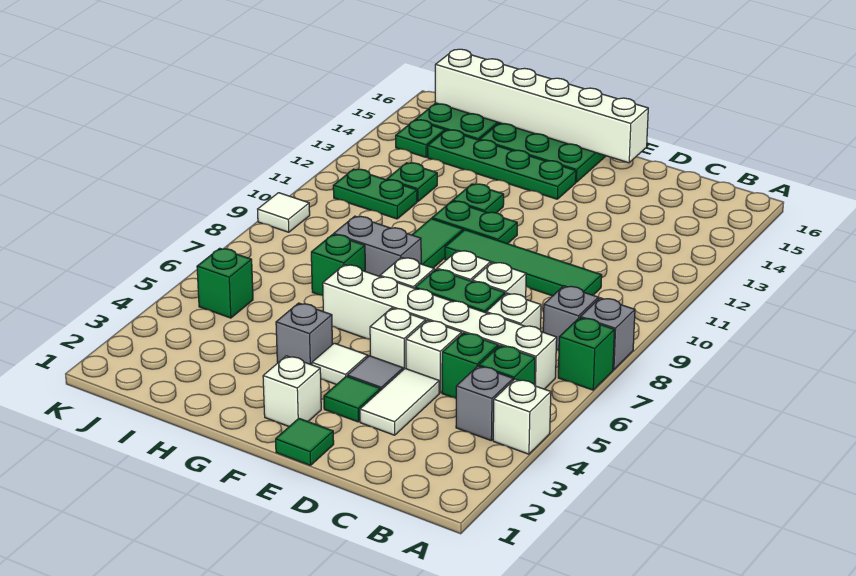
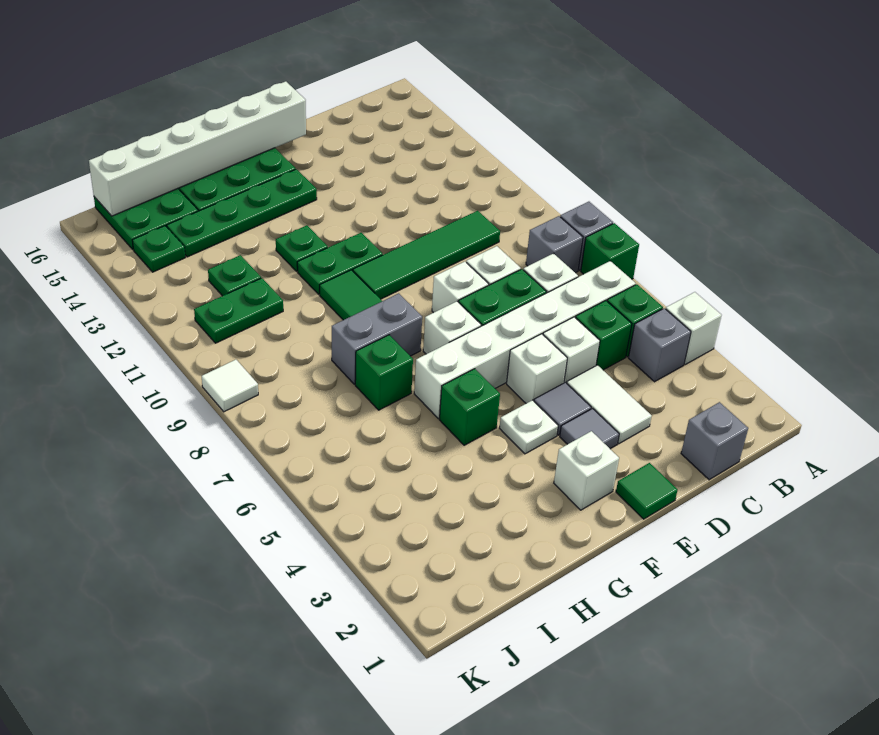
green tile E3 level 1 -> grey tile E3 level 1
white tile F4 level 1 -> white plate F4 level 1
grey brick G4 level 1 -> grey brick C1 level 1
green brick J5 level 1 -> green brick G5 level 1

